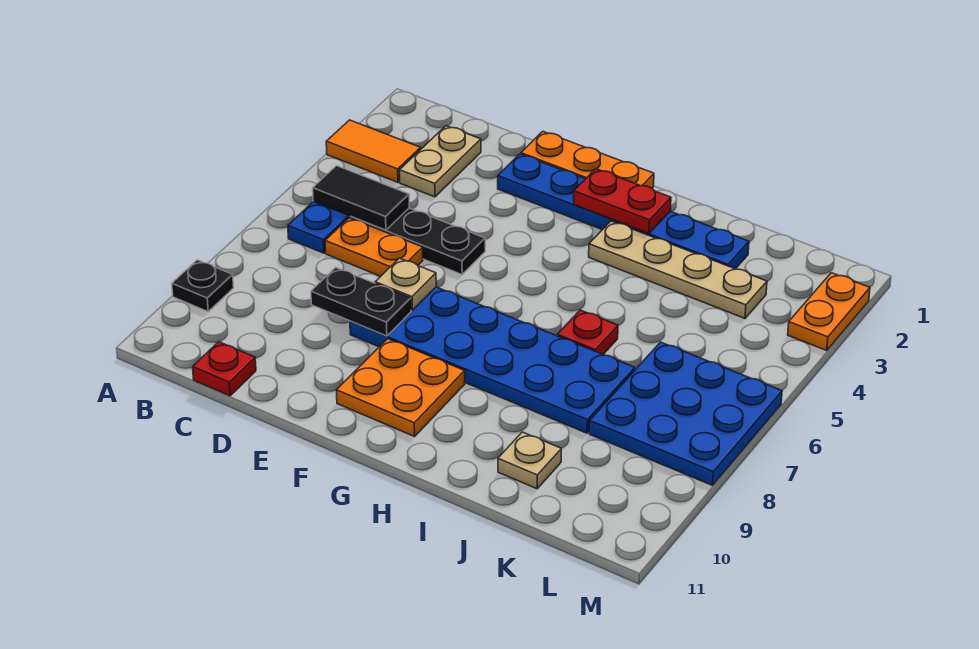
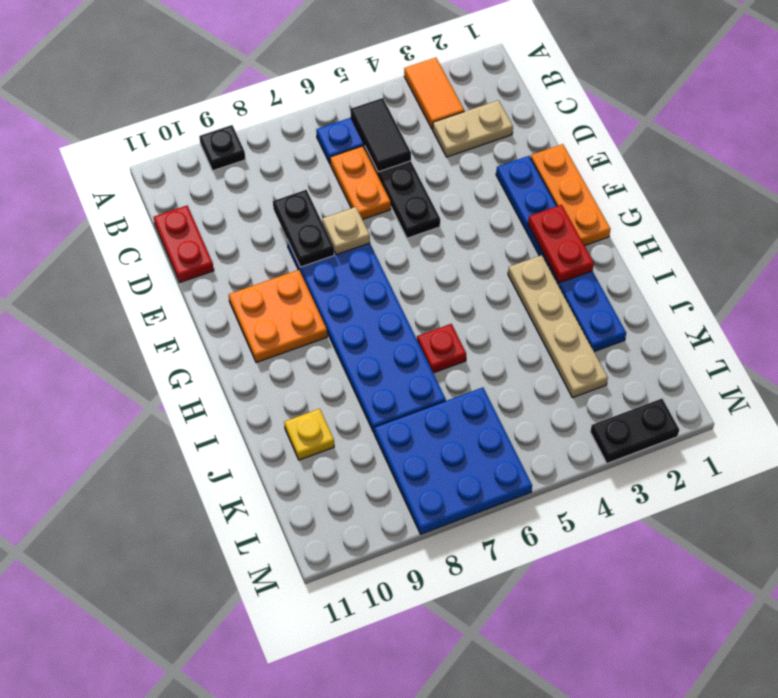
red plate C11 level 1 -> red plate C11:D11 level 1
tan plate J10 level 1 -> yellow plate J10 level 1
orange plate M2:M3 level 1 -> black plate M2:M3 level 1

